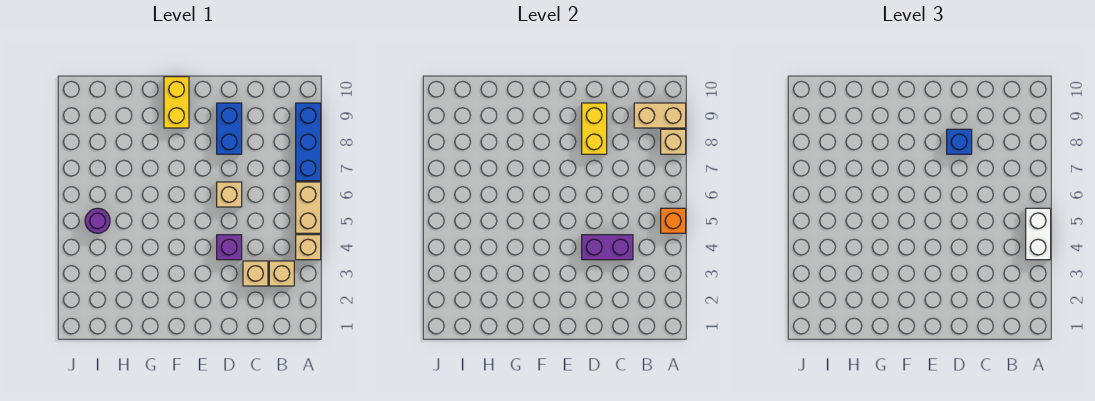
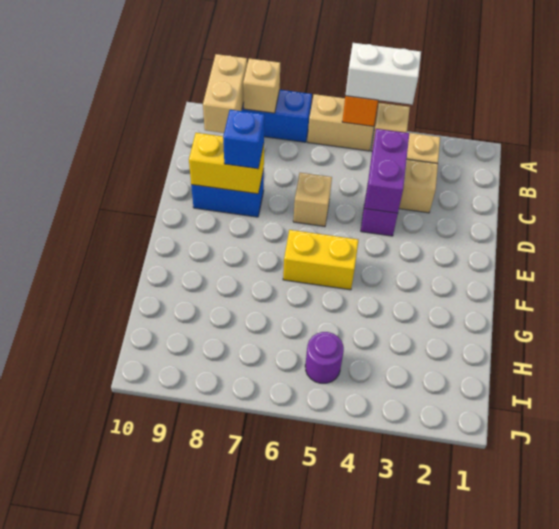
yellow brick F9:F10 level 1 -> yellow brick F5:F6 level 1

